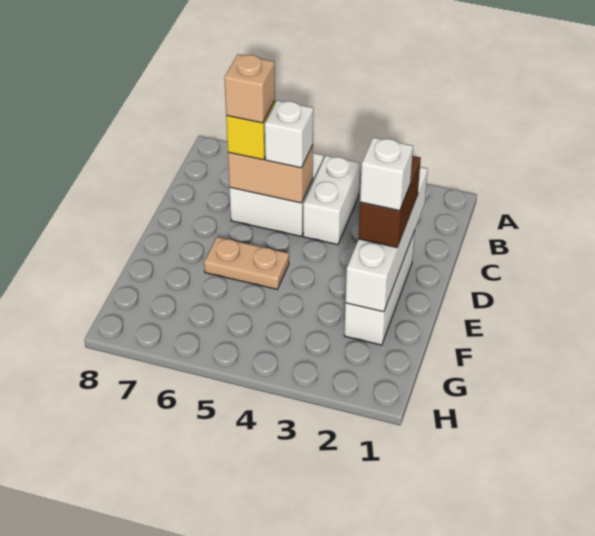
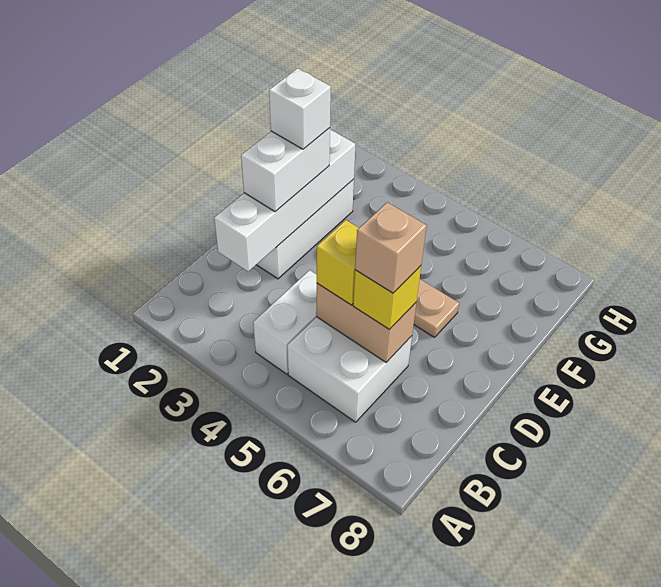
white brick C5 level 3 -> yellow brick C5 level 3
brown brick D2:E2 level 3 -> white brick D2:E2 level 3

